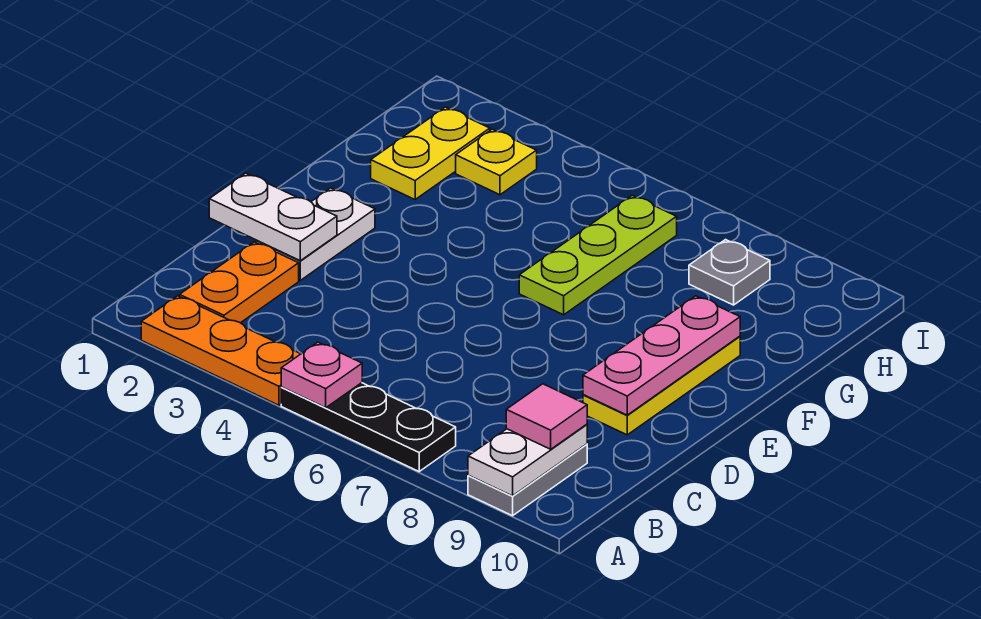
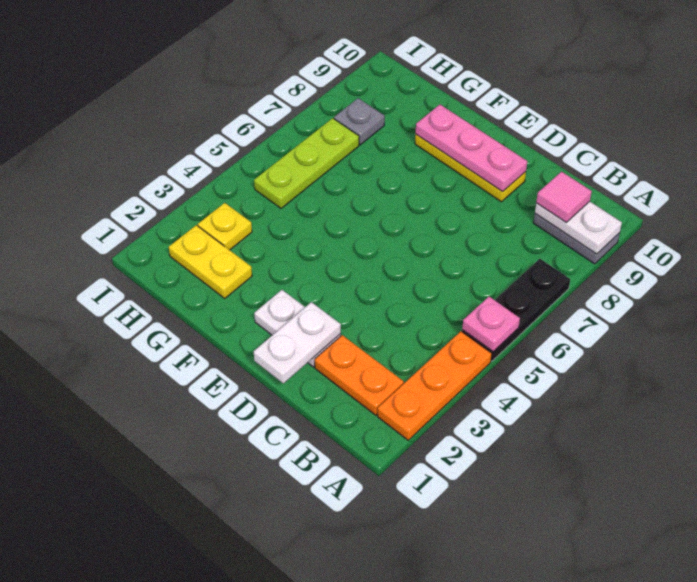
lime plate F6:H6 level 1 -> lime plate H5:H7 level 1

